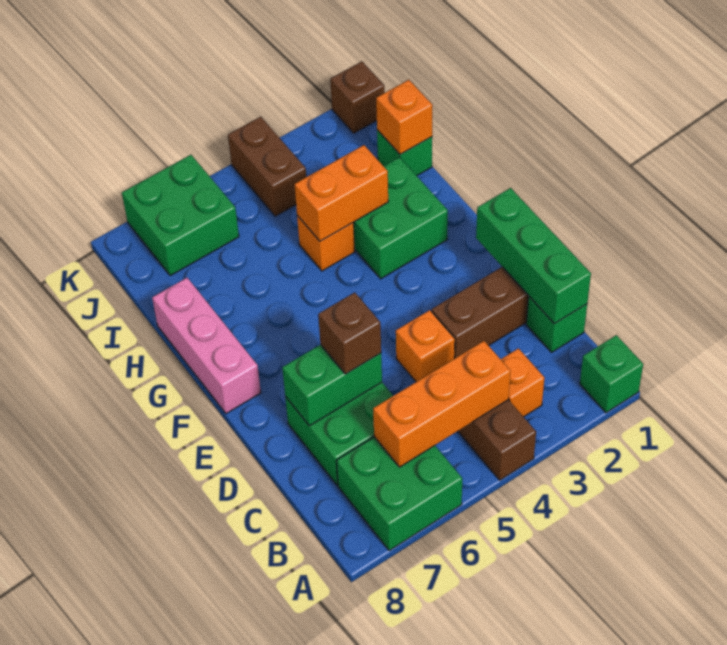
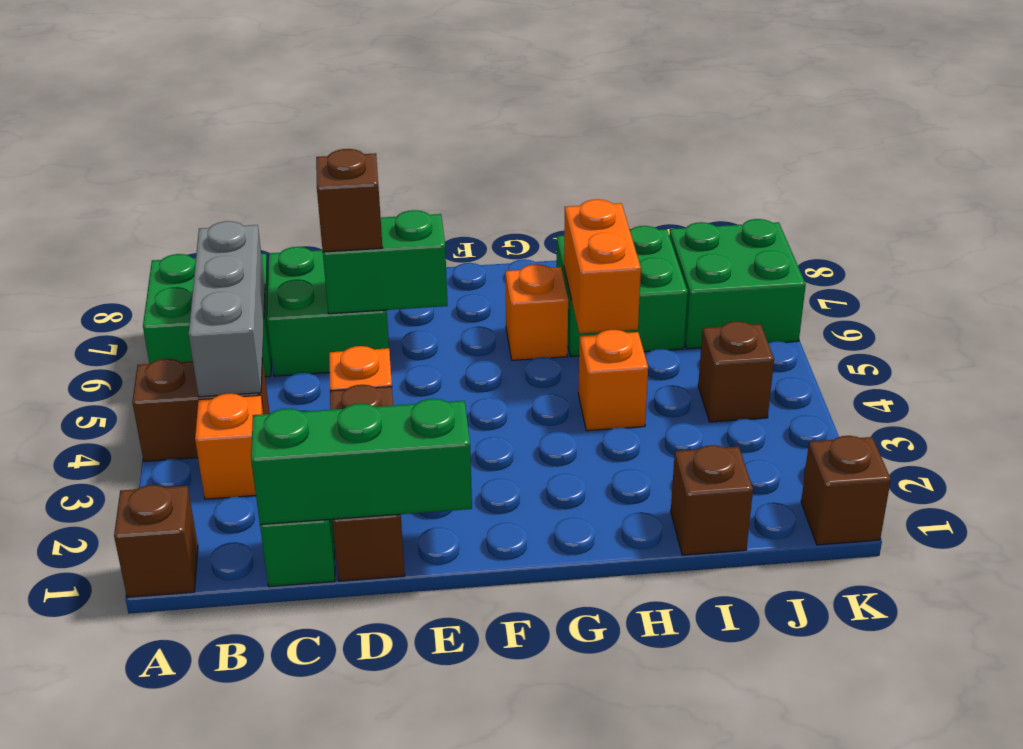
green brick A1 level 1 -> brown brick A1 level 1
orange brick B4:B6 level 2 -> grey brick B4:B6 level 2
green brick D6:D7 level 2 -> green brick D6:E6 level 2
pink brick F8:H8 level 1 -> none
green brick G2:H3 level 1 -> green brick H6:I7 level 1
orange brick H3:H4 level 2 -> orange brick H5:H6 level 2
green brick I1 level 1 -> brown brick I1 level 1
orange brick I1 level 2 -> orange brick G6 level 1
brown brick J4:K4 level 1 -> brown brick J4 level 1

